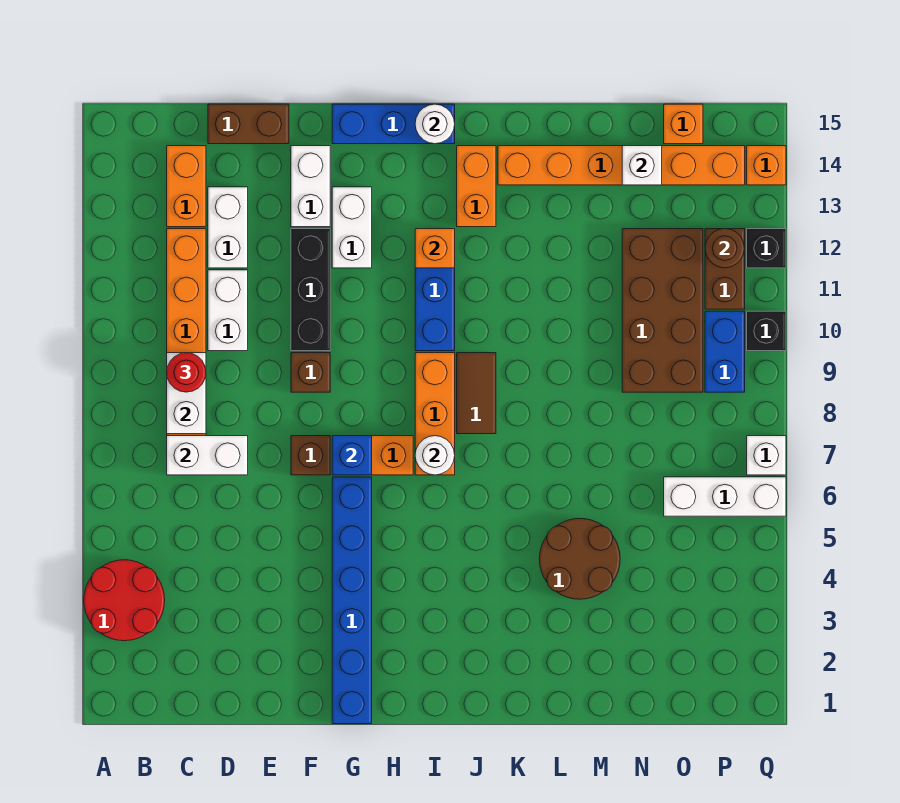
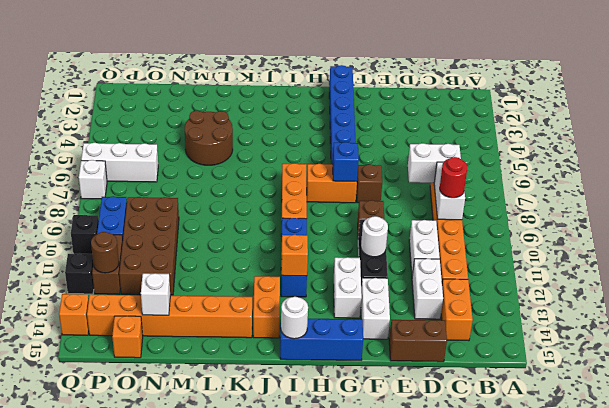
red round brick A3:B4 level 1 -> none
white round brick I7 level 2 -> white round brick F11 level 2
brown tile J8:J9 level 1 -> none

